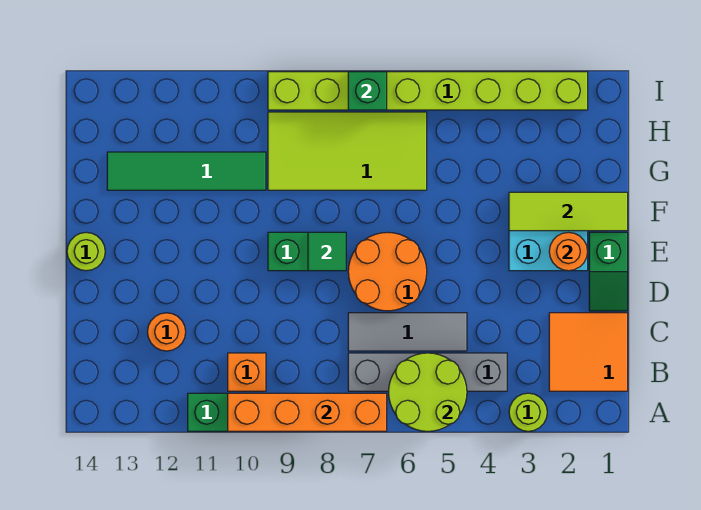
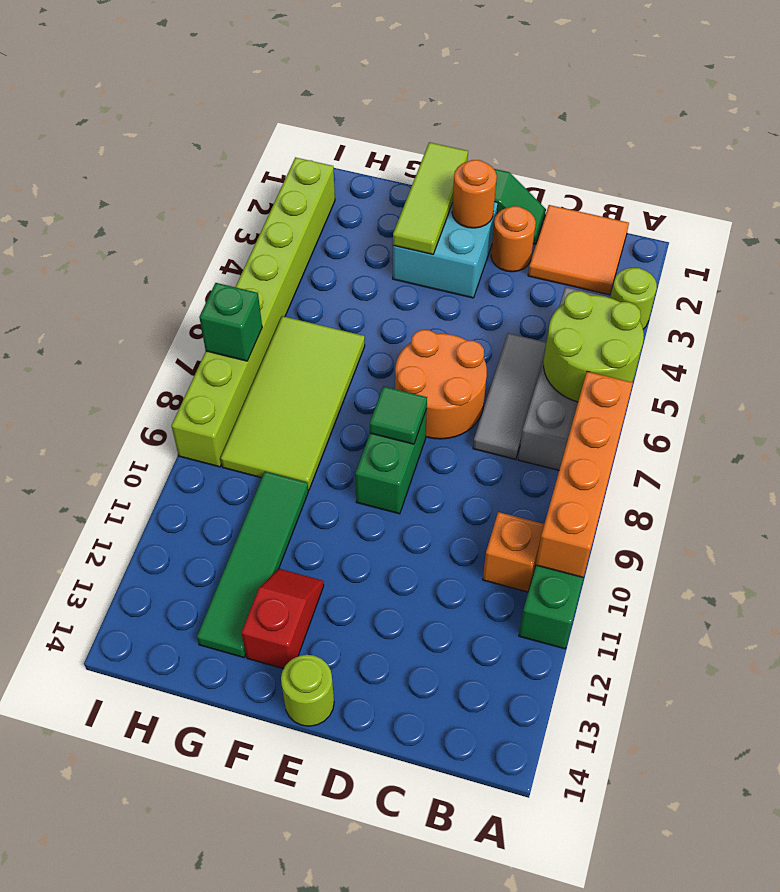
orange round brick C12 level 1 -> orange round brick D2 level 1
none -> red slope F12:F13 level 1 top 13

